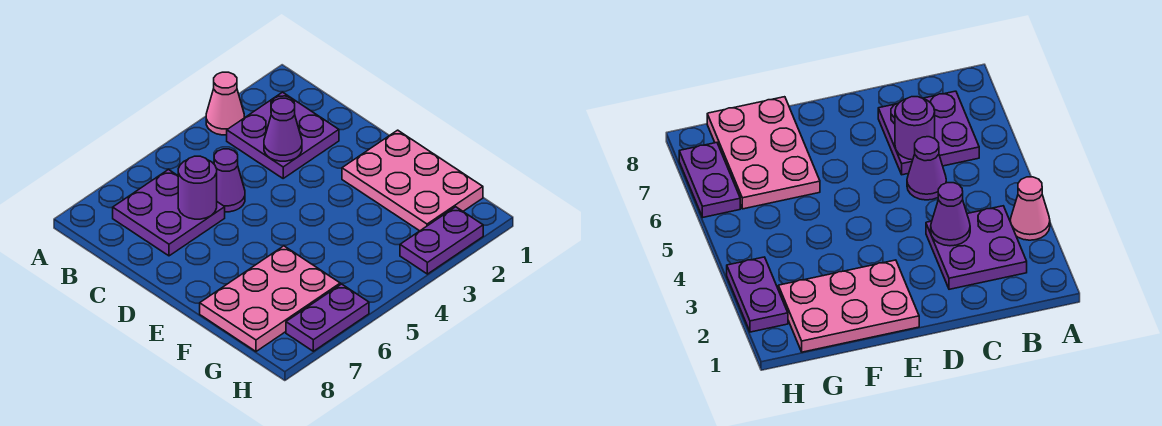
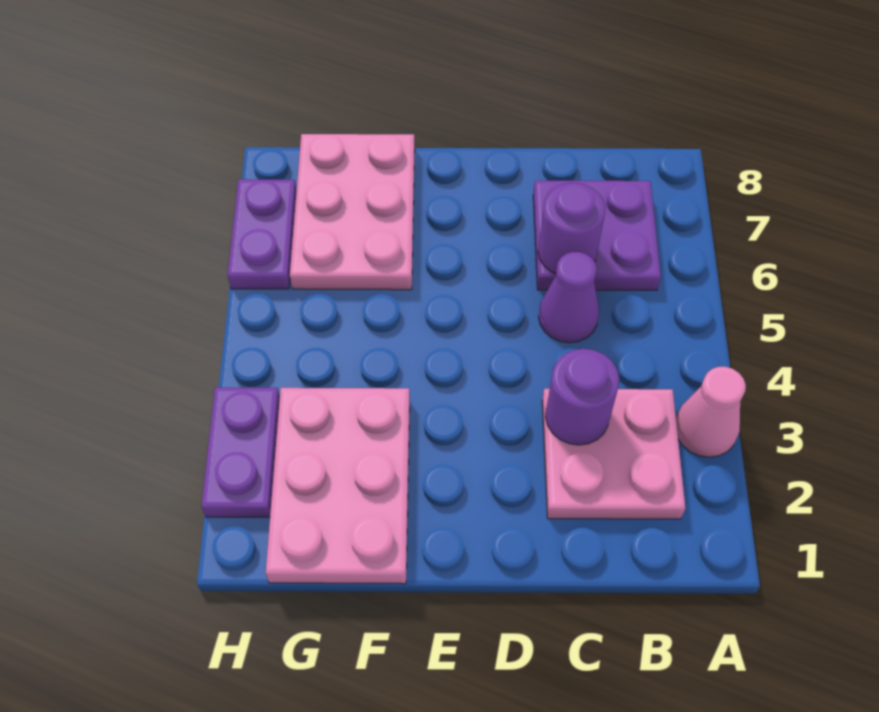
purple plate B2:C3 level 1 -> pink plate B2:C3 level 1
purple cone C3 level 2 -> purple round brick C3 level 2
pink plate E1:G2 level 1 -> pink plate F1:G3 level 1

